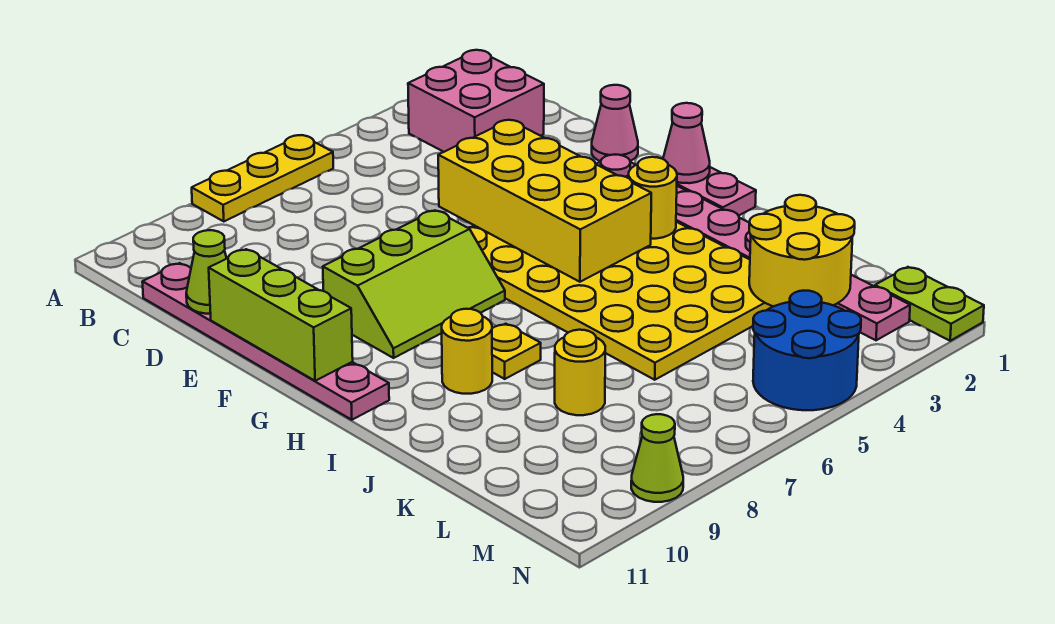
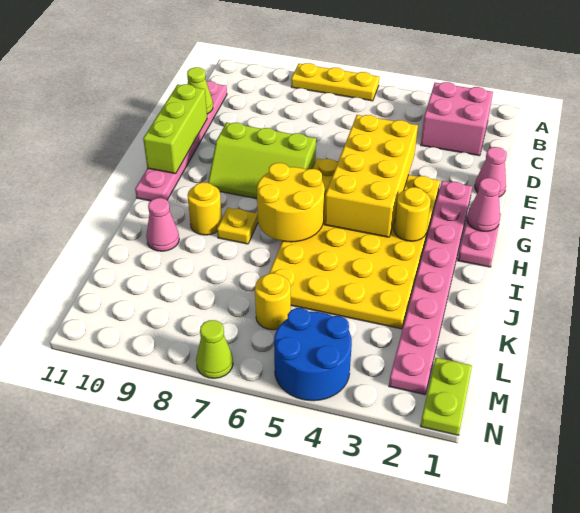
none -> pink cone J10 level 1
yellow round brick K2:L3 level 2 -> yellow round brick H6:I7 level 2
yellow round brick K8 level 1 -> yellow round brick L6 level 1
lime cone N9 level 1 -> lime cone N7 level 1

